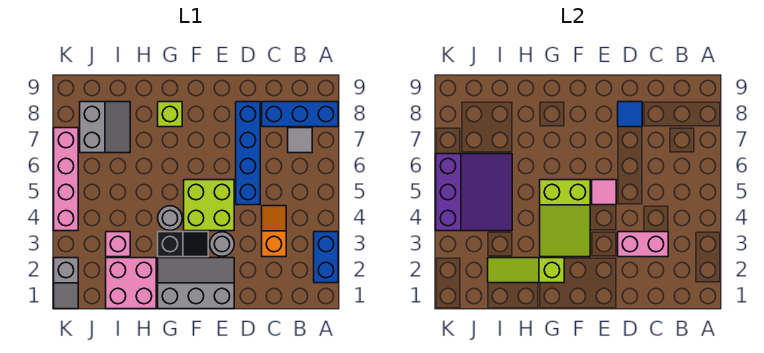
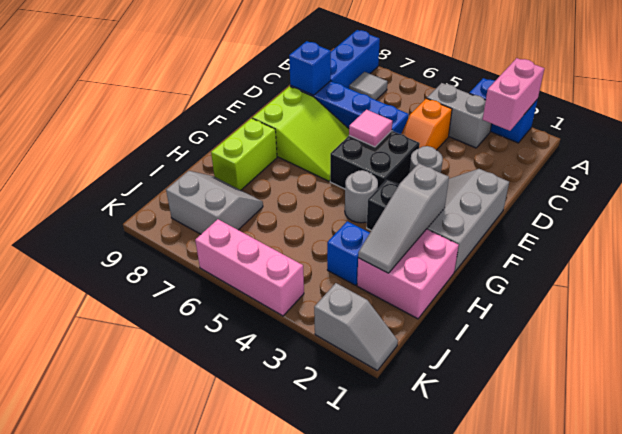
none -> grey brick B3:B4 level 1
orange slope C3:C4 level 1 top 3 -> orange slope C4:D4 level 1 top C
pink brick C3:D3 level 2 -> pink brick A2:B2 level 2
blue tile D8 level 2 -> blue brick D8 level 2
lime brick E4:F5 level 1 -> black brick E4:F5 level 1
lime slope F3:G5 level 2 top 5 -> lime slope E6:F8 level 1 top 8
lime slope G2:I2 level 2 top G -> grey slope G2:I2 level 2 top G
lime brick G8 level 1 -> lime brick G8:H8 level 1
pink brick I3 level 1 -> blue brick I3 level 1
purple slope I4:K6 level 2 top K -> none
pink brick K4:K7 level 1 -> pink brick K4:K6 level 1

